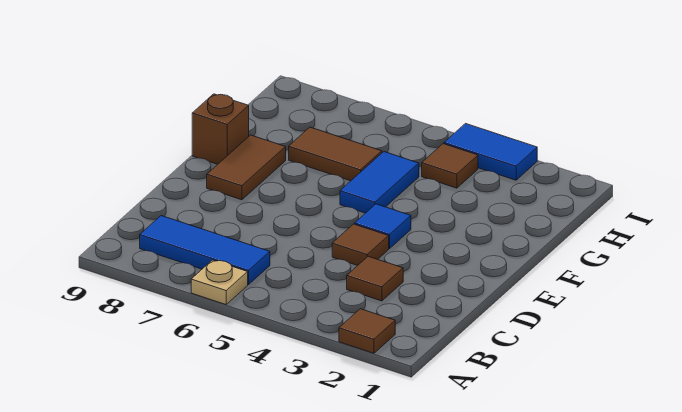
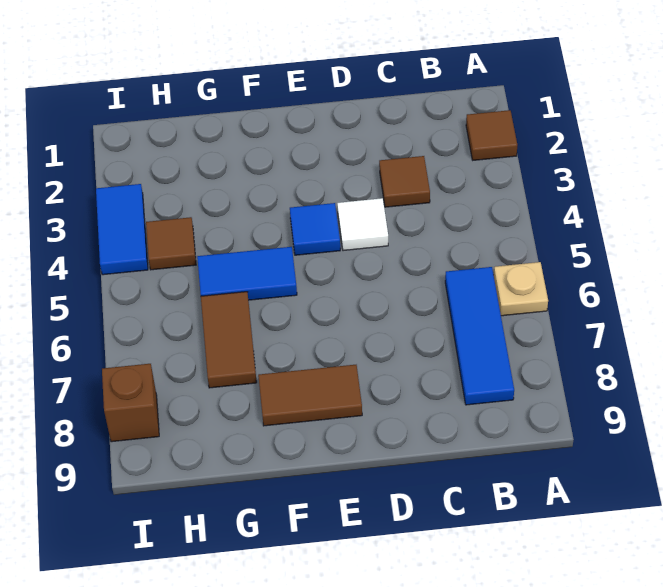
brown tile D4 level 1 -> white tile D4 level 1
brown brick F9 level 1 -> brown brick I8 level 1

